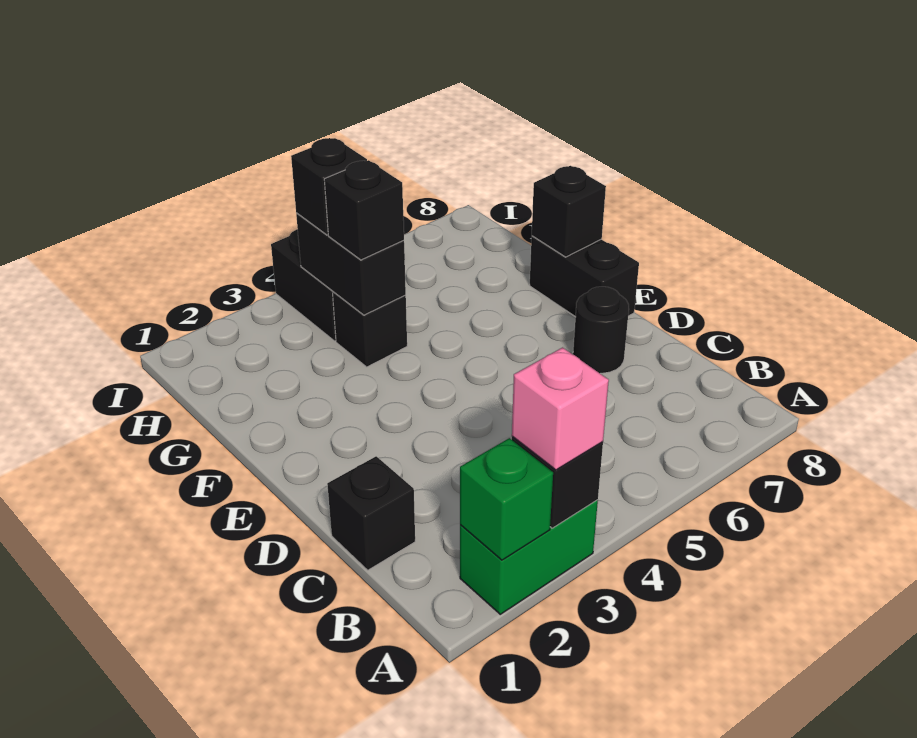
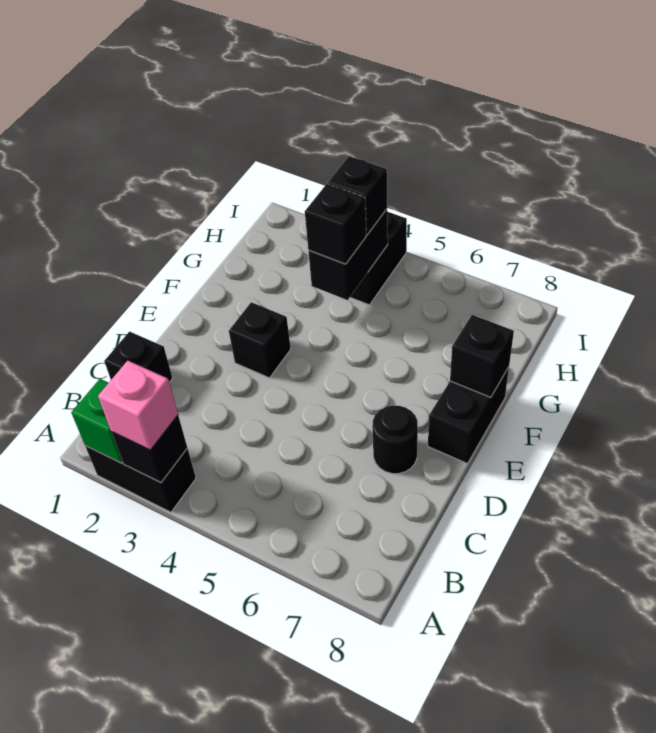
green brick A2:A3 level 1 -> black brick A2:A3 level 1
black brick G4 level 1 -> black brick E3 level 1

